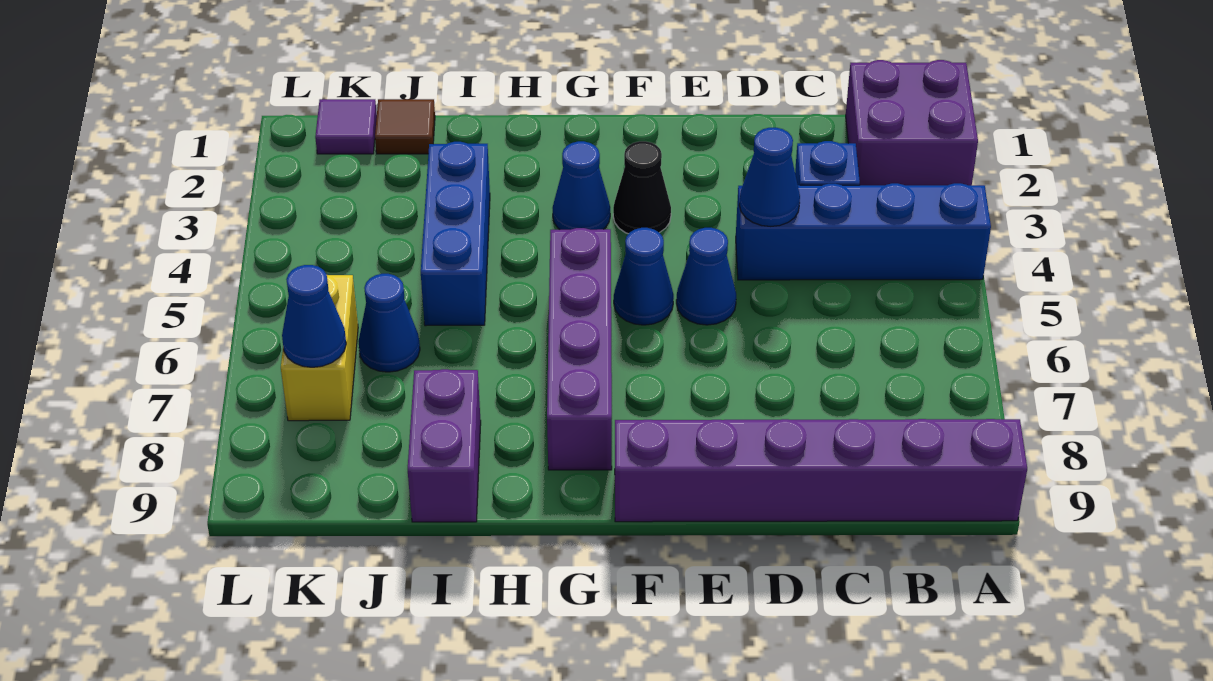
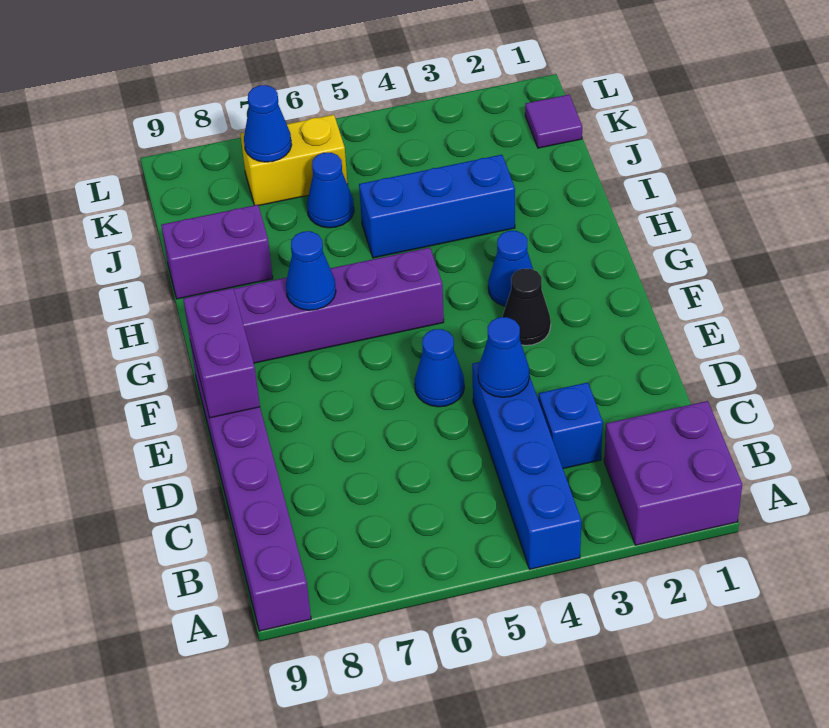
none -> purple brick E9:F9 level 2
blue cone F5 level 1 -> blue cone G7 level 2
brown tile J1 level 1 -> none

